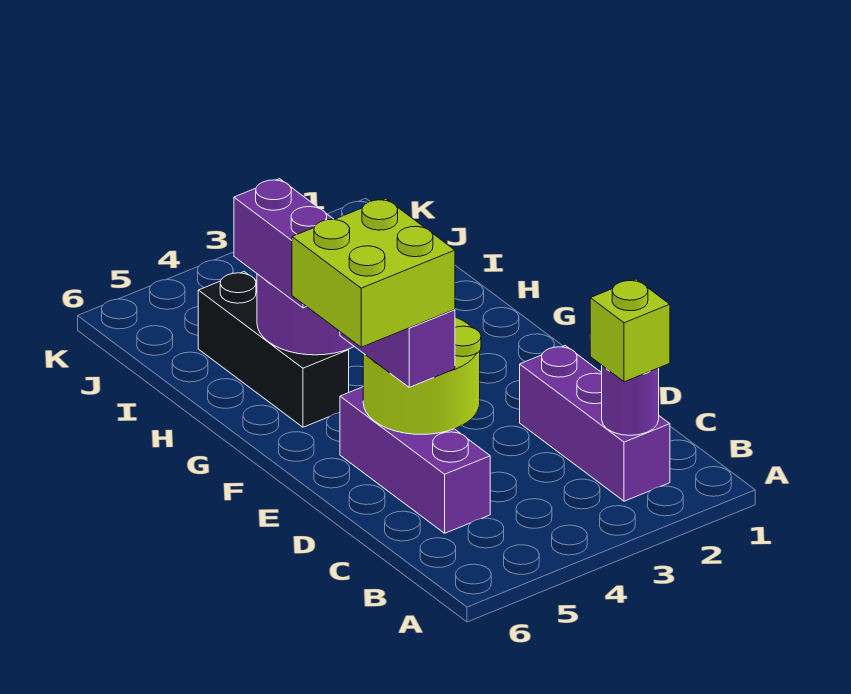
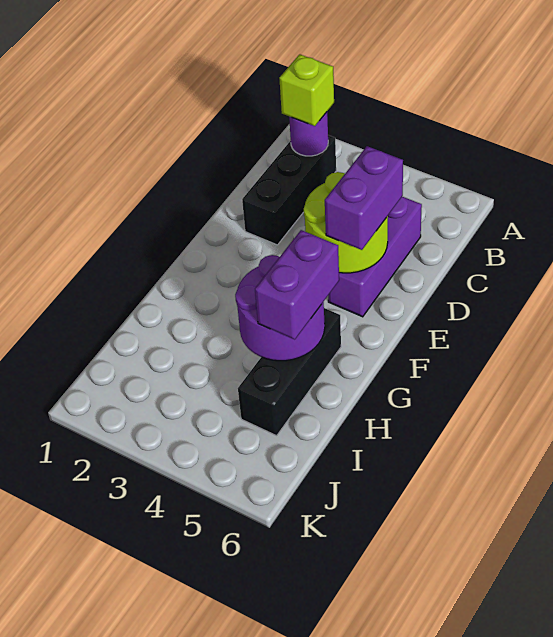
purple brick B2:D2 level 1 -> black brick B2:D2 level 1
lime brick D5:E6 level 4 -> none

